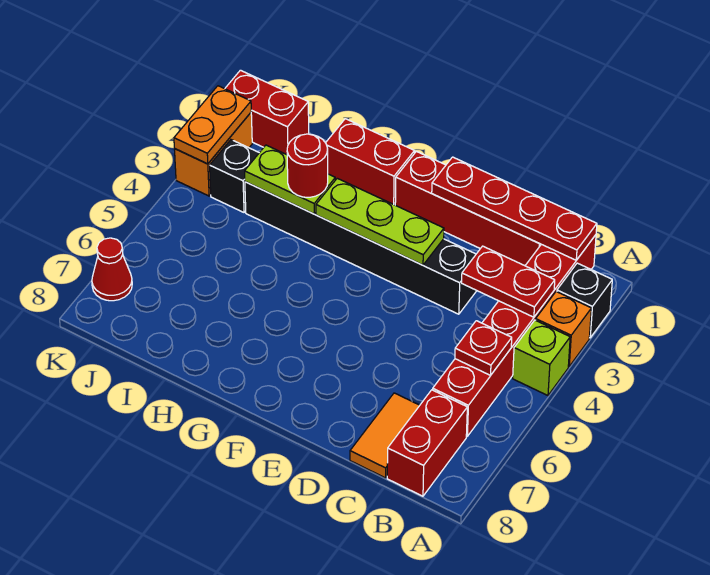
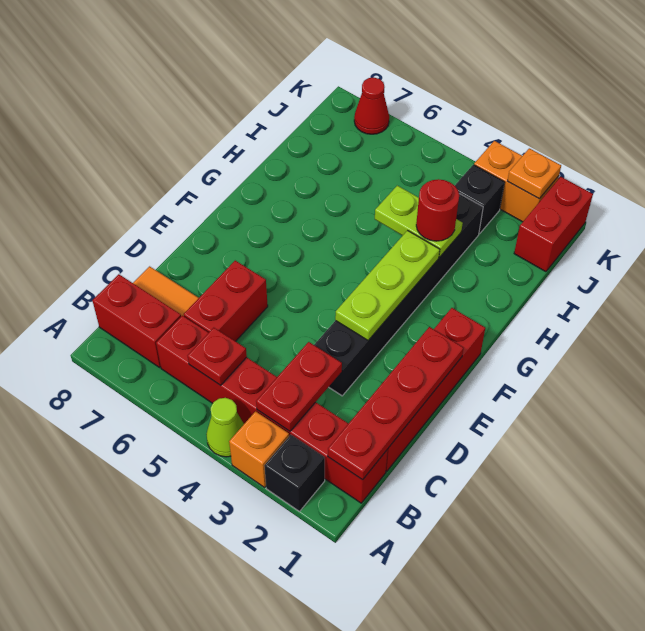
lime brick A4 level 1 -> lime cone A4 level 1
red brick G1:H1 level 1 -> red brick C6:D6 level 1
lime plate H3:I3 level 2 -> lime plate H3:H4 level 2
orange plate K2:K3 level 2 -> orange plate K2 level 2

